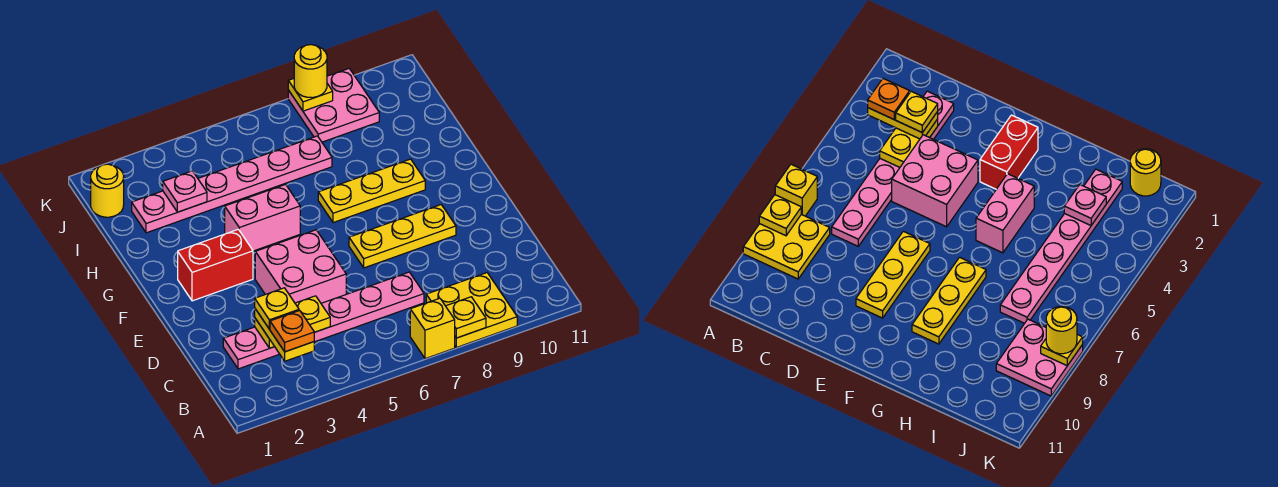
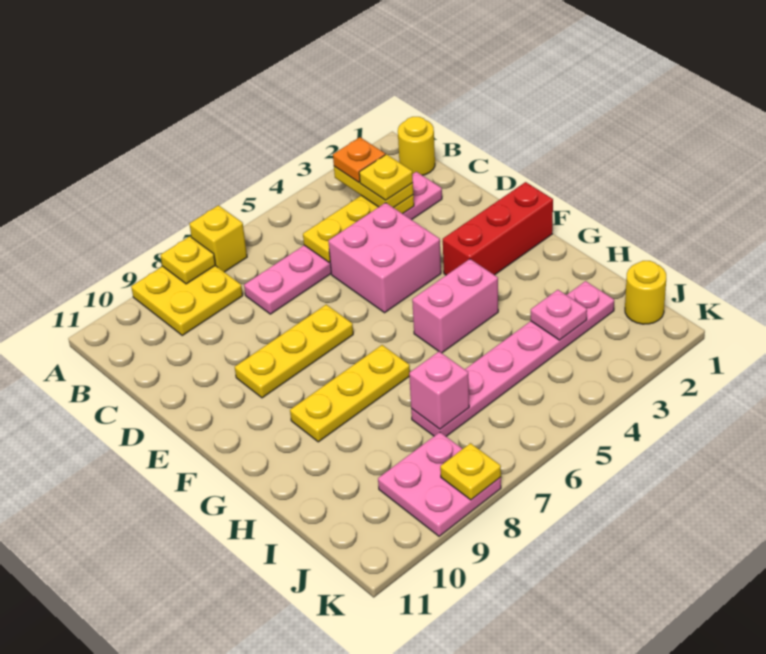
yellow plate C3:C4 level 2 -> yellow plate C3:C5 level 2
red brick F2:F3 level 1 -> red brick F1:F3 level 1
none -> pink brick I7 level 2
yellow round brick K8 level 3 -> yellow round brick B1 level 1

